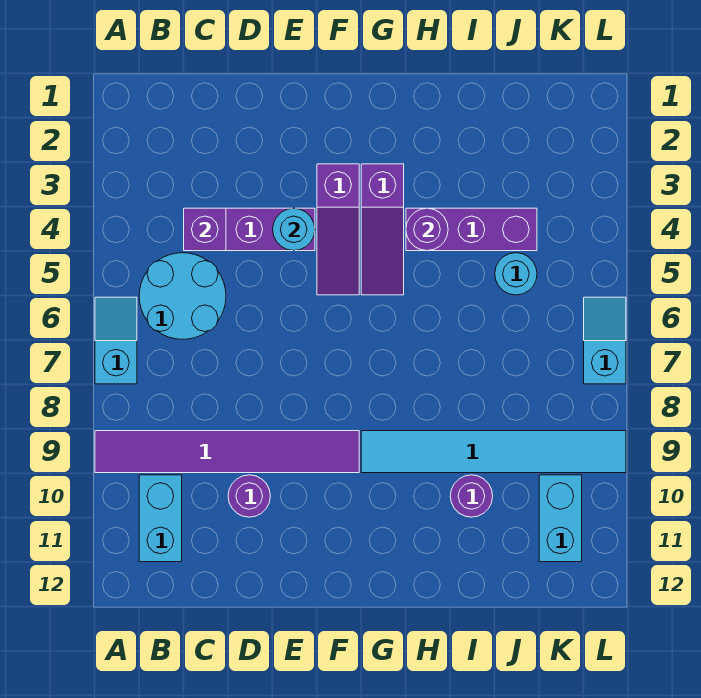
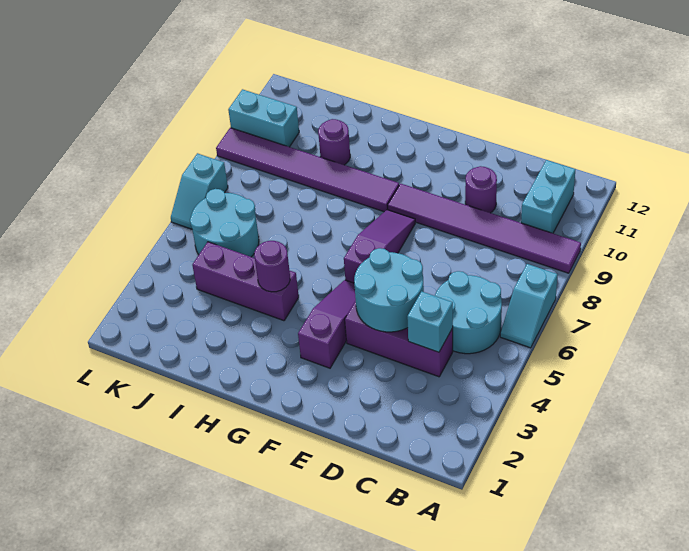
purple brick C4 level 2 -> cyan brick C4 level 2
cyan round brick E4 level 2 -> cyan round brick D4:E5 level 2
purple slope G3:G5 level 1 top 3 -> purple slope F6:F8 level 1 top 6
cyan tile G9:L9 level 1 -> purple tile G9:L9 level 1
cyan round brick J5 level 1 -> cyan round brick J5:K6 level 1
cyan brick K10:K11 level 1 -> cyan brick K10:L10 level 1

